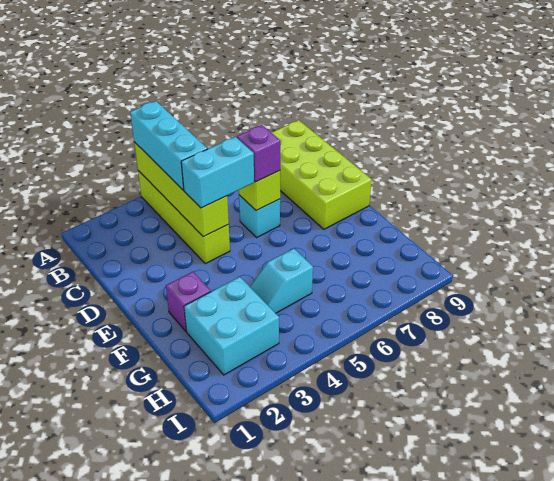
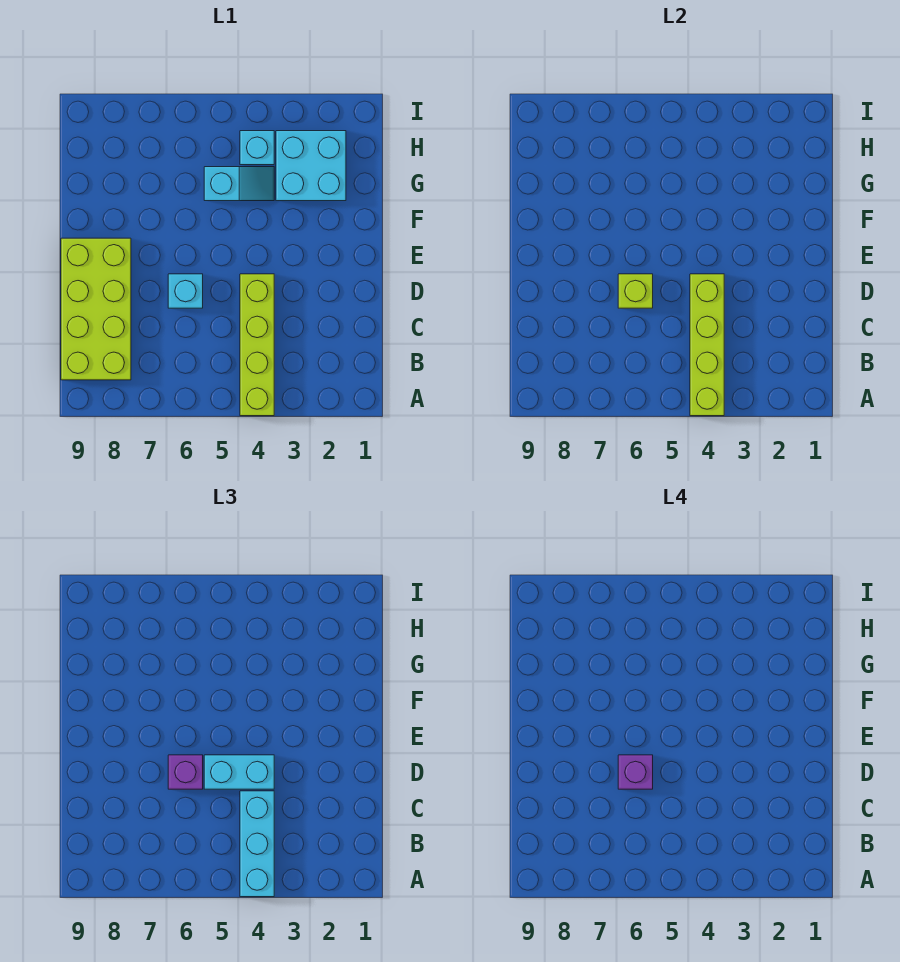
purple brick F2 level 1 -> purple brick D6 level 4
none -> cyan brick H4 level 1

